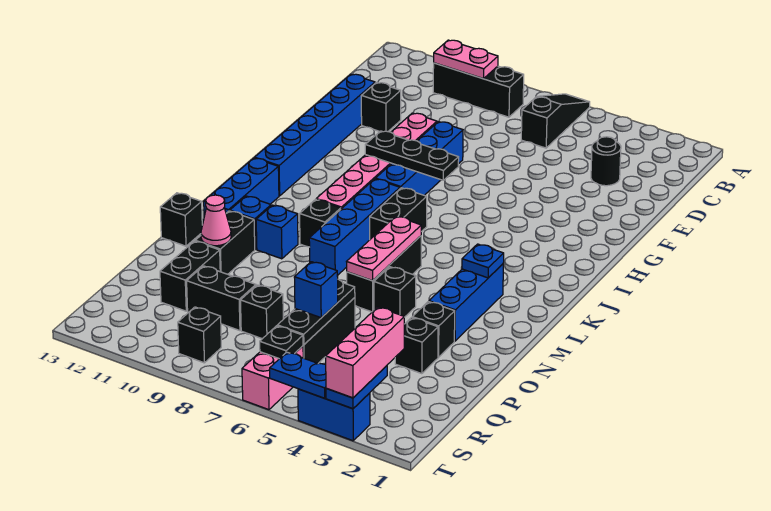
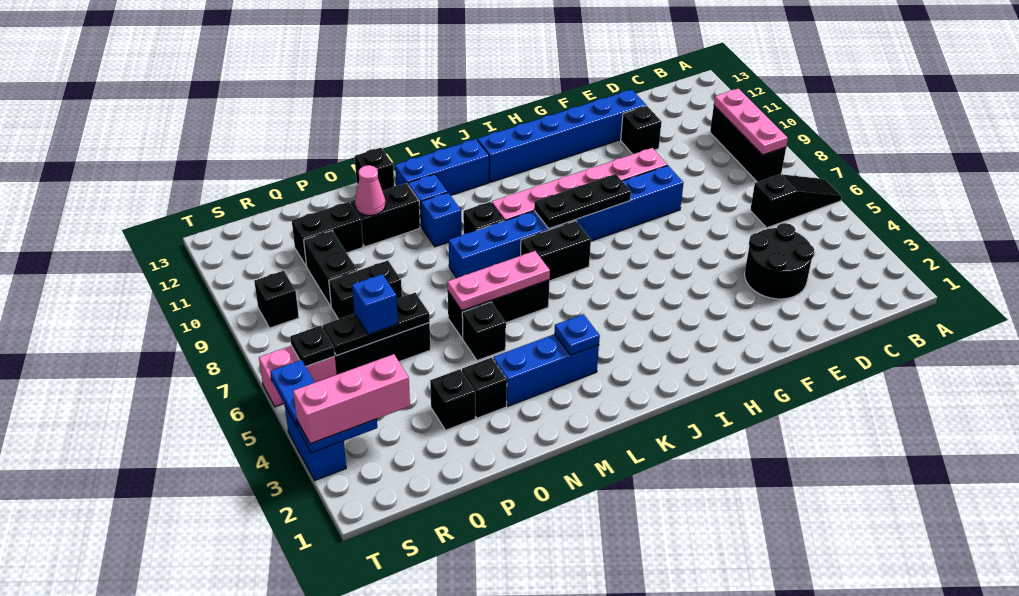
pink plate B9:B10 level 2 -> pink plate B8:B10 level 2
black round brick D3 level 1 -> black round brick D3:E4 level 1
black plate H7:H9 level 2 -> black plate H8:J8 level 2
black brick Q8 level 1 -> black brick P8:Q8 level 1

